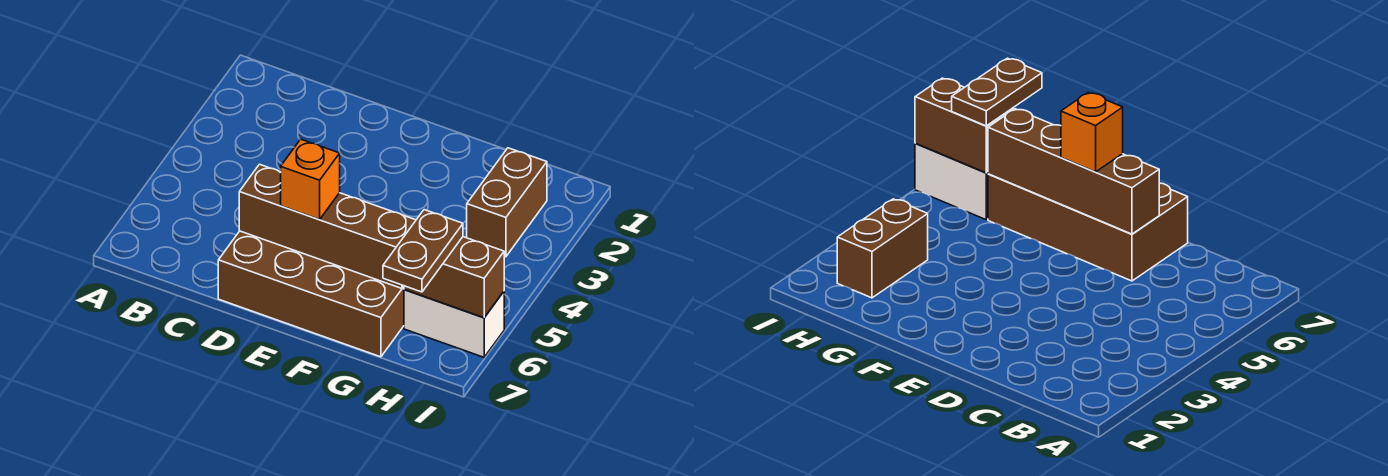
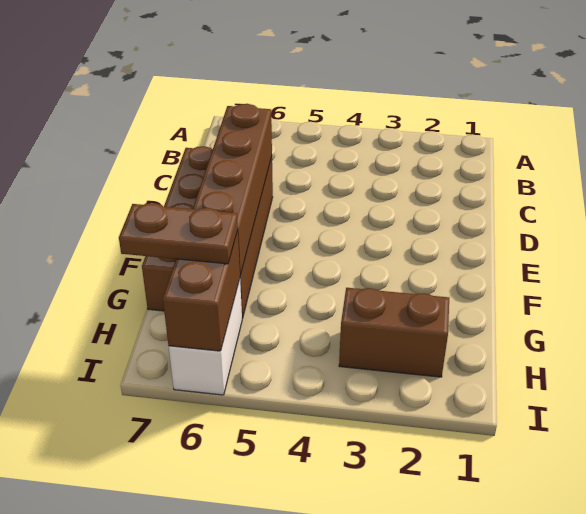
orange brick E6 level 3 -> none

